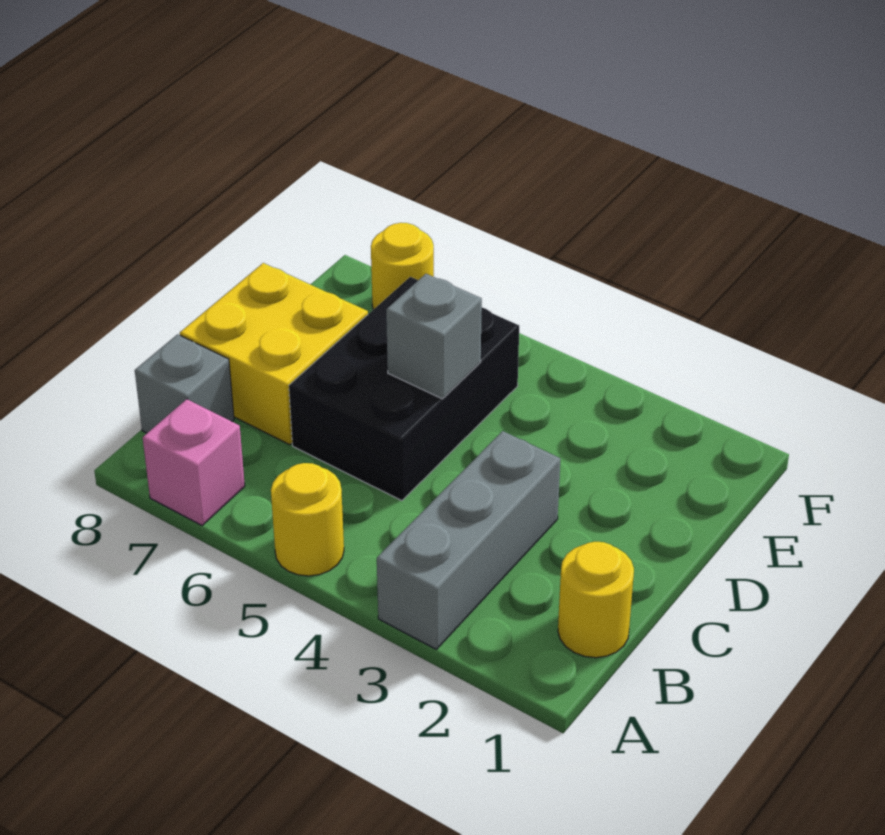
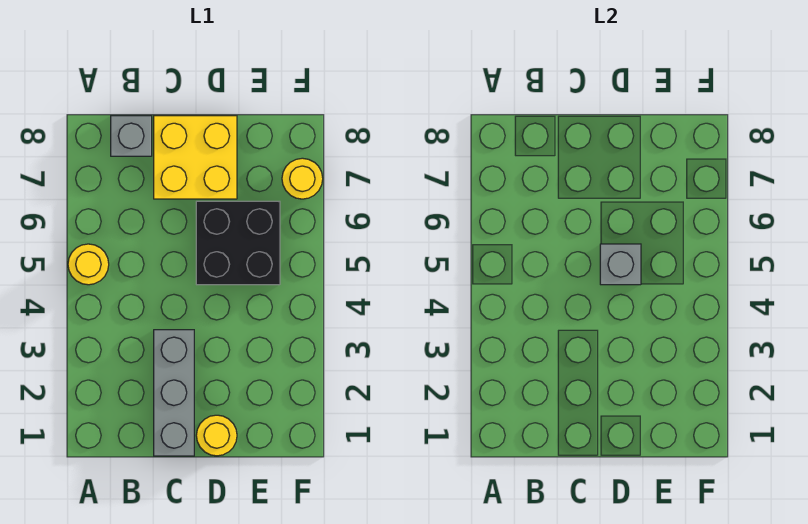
grey brick A3:C3 level 1 -> grey brick C1:C3 level 1
pink brick A7 level 1 -> none
yellow round brick B1 level 1 -> yellow round brick D1 level 1
black brick C5:E6 level 1 -> black brick D5:E6 level 1

